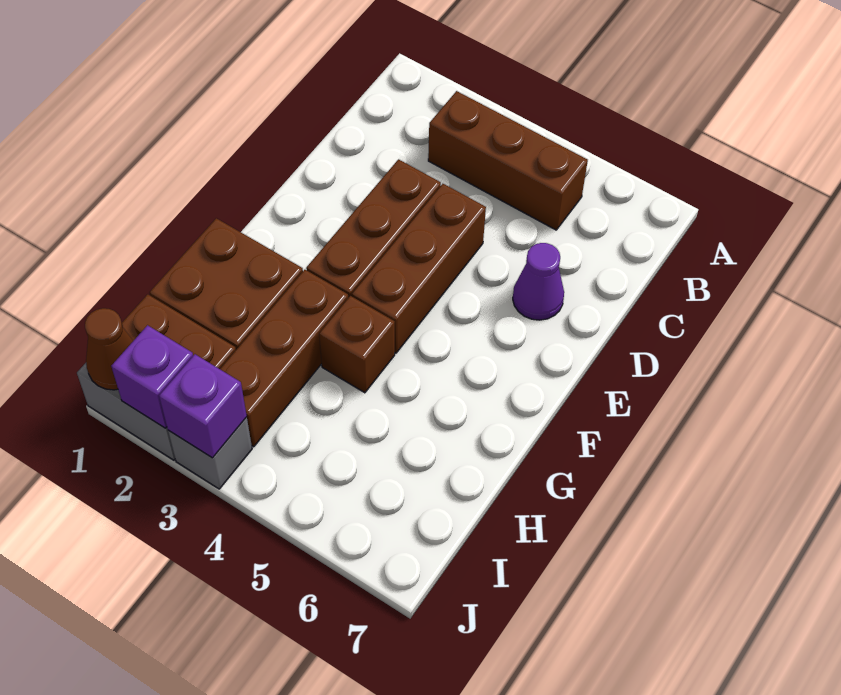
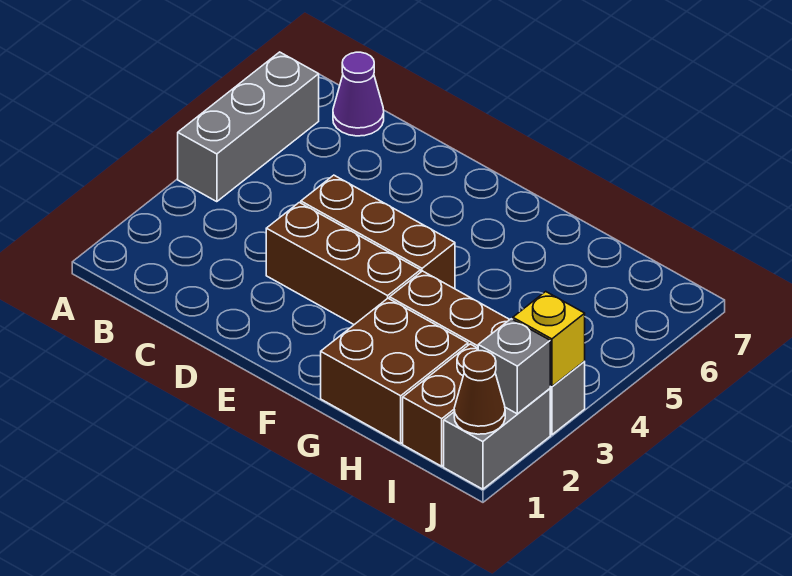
none -> grey brick A4:A6 level 1
brown brick B3:B5 level 1 -> none
purple cone D6 level 1 -> purple cone B7 level 1
brown brick G4 level 1 -> none
purple brick J2 level 2 -> grey brick J2 level 2
purple brick J3 level 2 -> yellow brick J3 level 2

